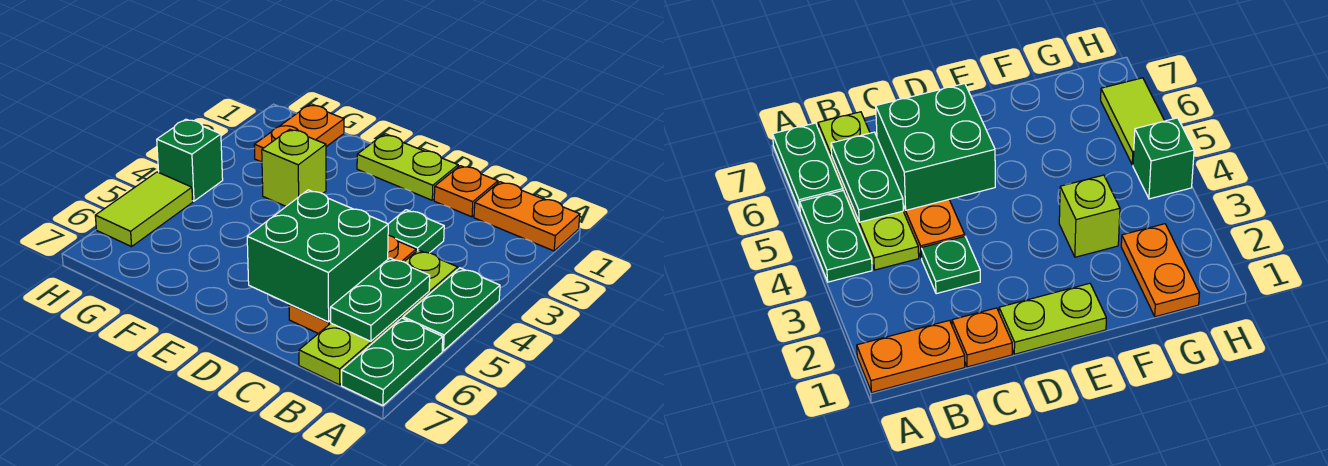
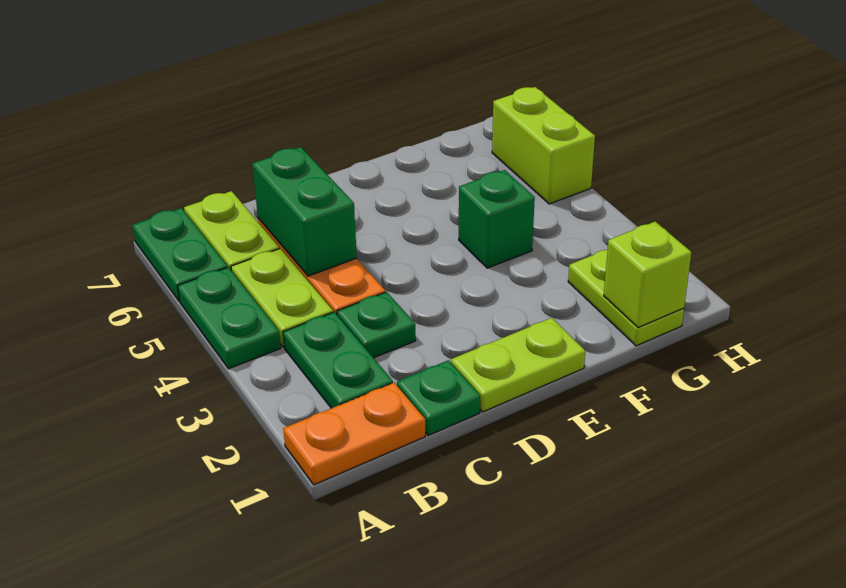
green plate B5:B6 level 2 -> green plate B2:B3 level 1
orange plate C1 level 1 -> green plate C1 level 1
green brick C5:D6 level 2 -> green brick C5:C6 level 2
lime brick F3 level 1 -> lime brick G1 level 2
orange plate G1:G2 level 1 -> lime plate G1:G2 level 1
green brick H4 level 1 -> green brick F4 level 1
lime tile H5:H6 level 1 -> lime brick H5:H6 level 1

